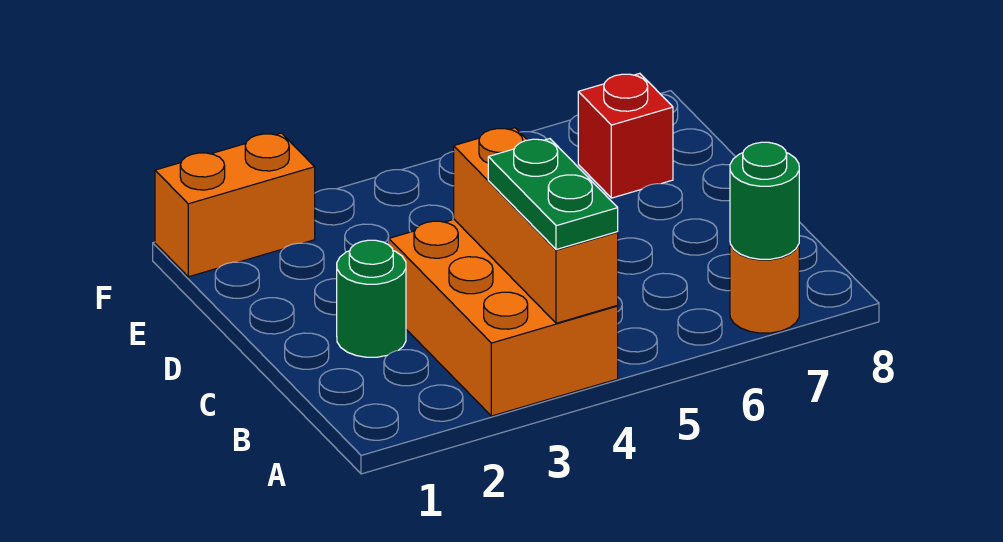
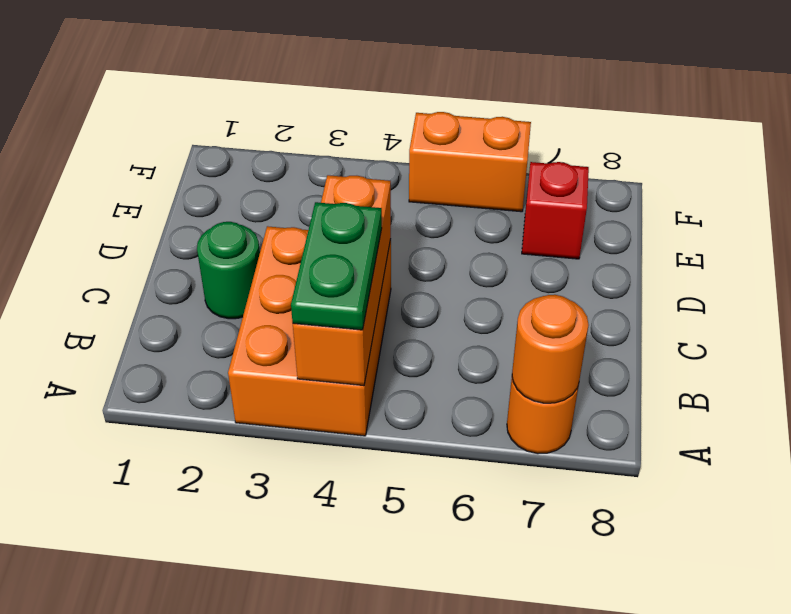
green round brick A7 level 2 -> orange round brick A7 level 2
orange brick F1:F2 level 1 -> orange brick F5:F6 level 1

